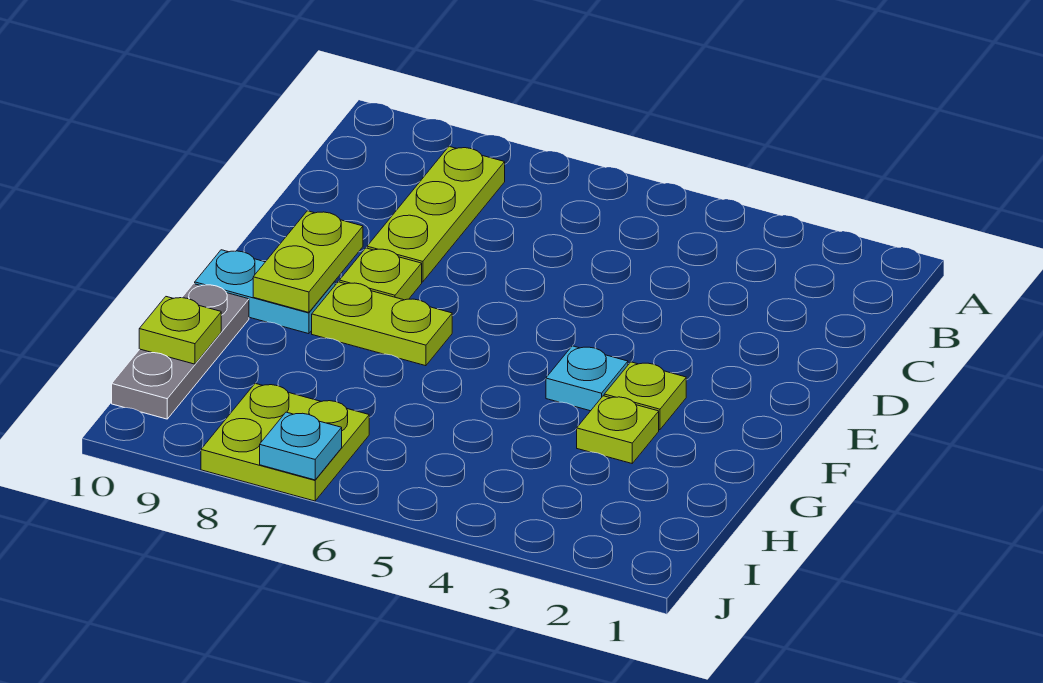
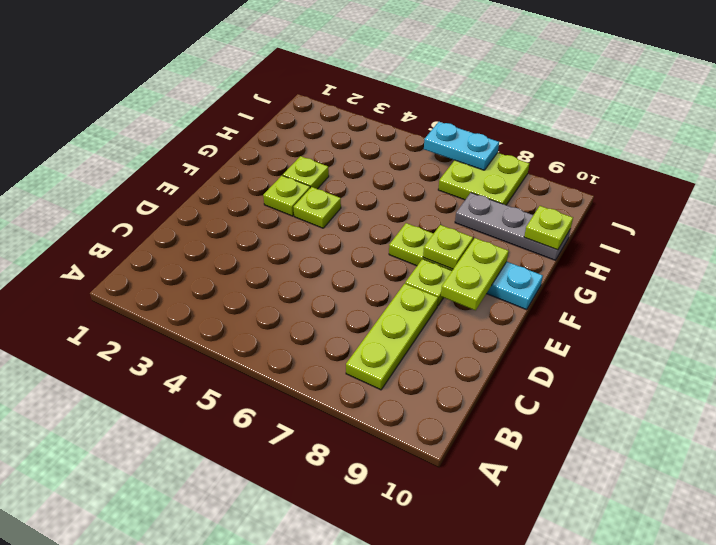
cyan plate F4 level 1 -> lime plate F4 level 1
none -> lime plate F8 level 2
grey plate G10:I10 level 1 -> grey plate H8:H10 level 1
cyan plate J7 level 2 -> cyan plate J6:J7 level 2

